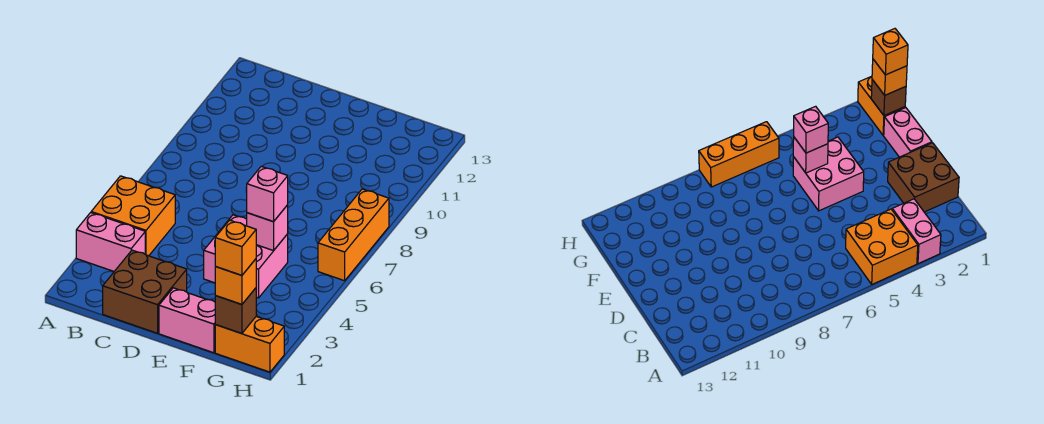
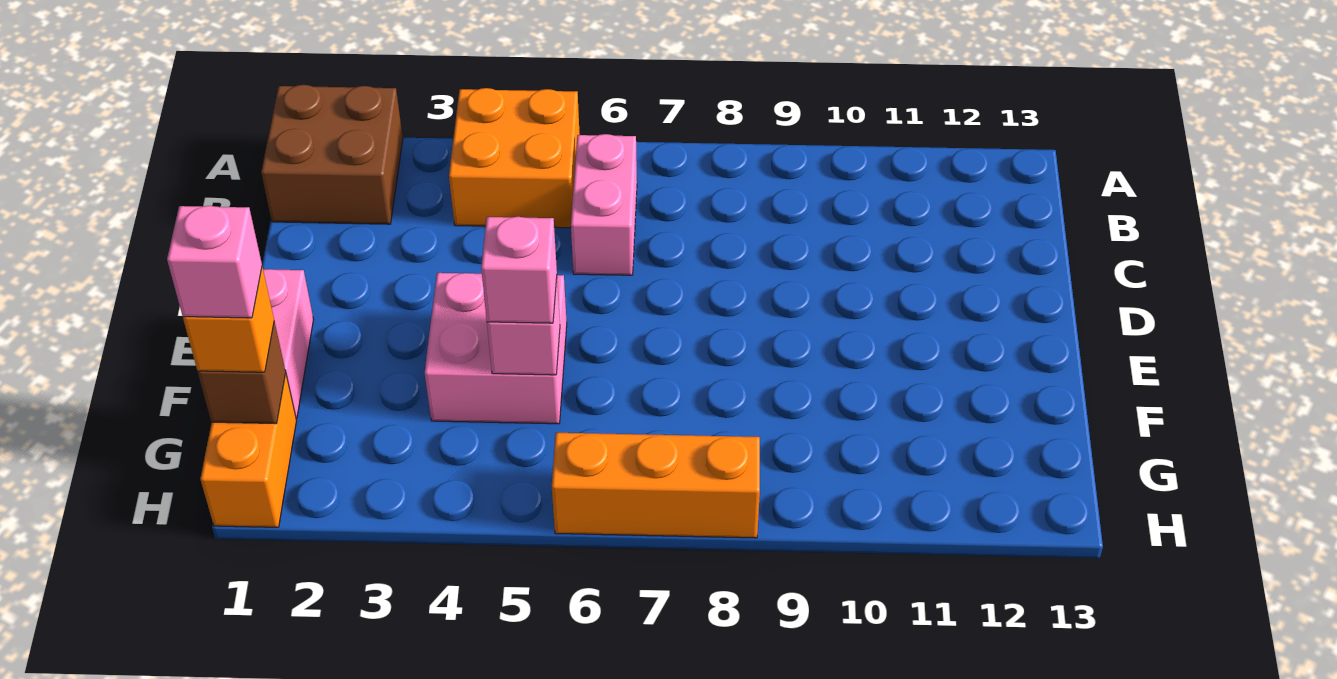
pink brick A3:B3 level 1 -> pink brick B6:C6 level 1
brown brick C1:D2 level 1 -> brown brick A1:B2 level 1
orange brick G1 level 4 -> pink brick G1 level 4

